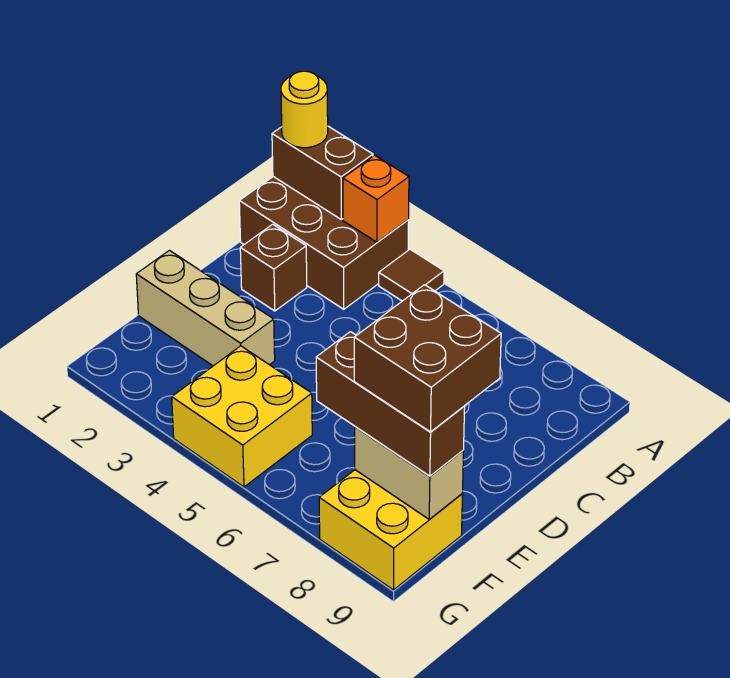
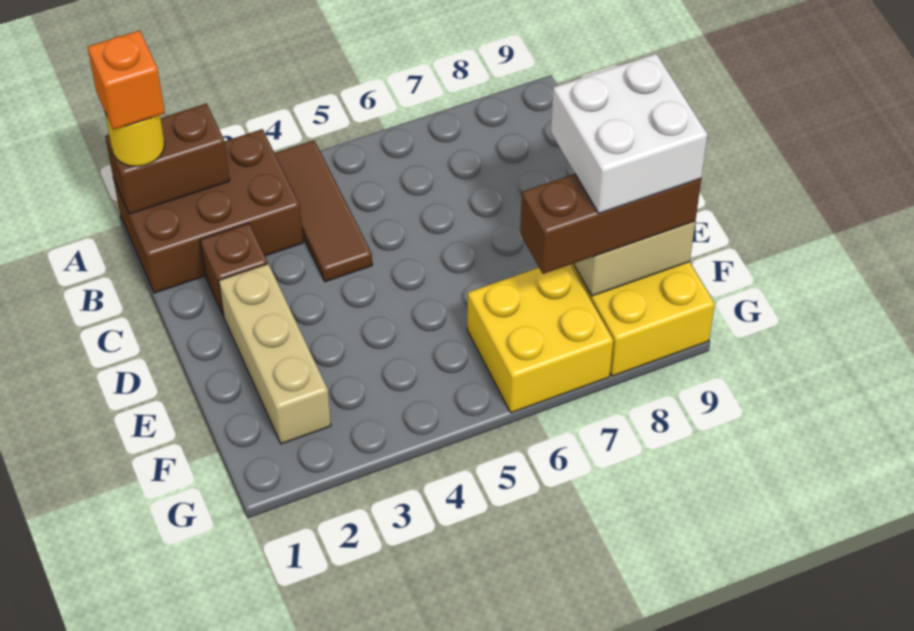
orange brick A3 level 2 -> orange brick A1 level 4
brown tile A4 level 1 -> brown tile A4:C4 level 1
tan brick E1:E3 level 1 -> tan brick D2:F2 level 1
brown brick E8:F9 level 4 -> white brick E8:F9 level 4
yellow brick F4:G5 level 1 -> yellow brick F6:G7 level 1

